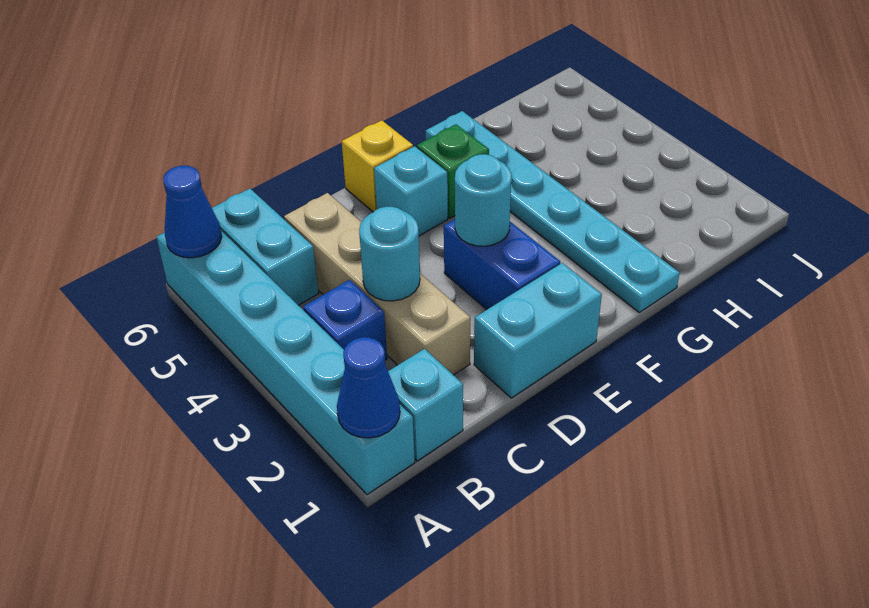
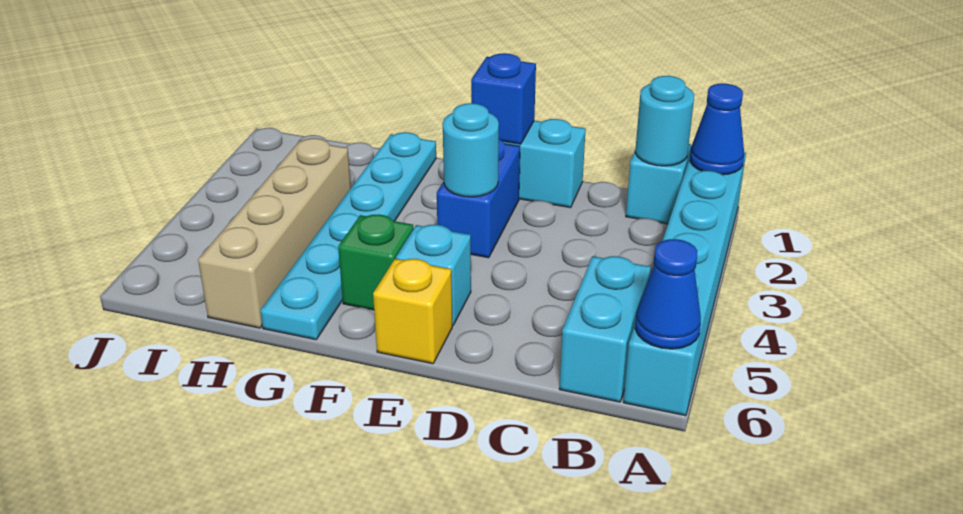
blue brick B3 level 1 -> blue brick E1 level 2
tan brick C2:C5 level 1 -> tan brick H3:H6 level 1
cyan round brick C3 level 2 -> cyan round brick B1 level 2

